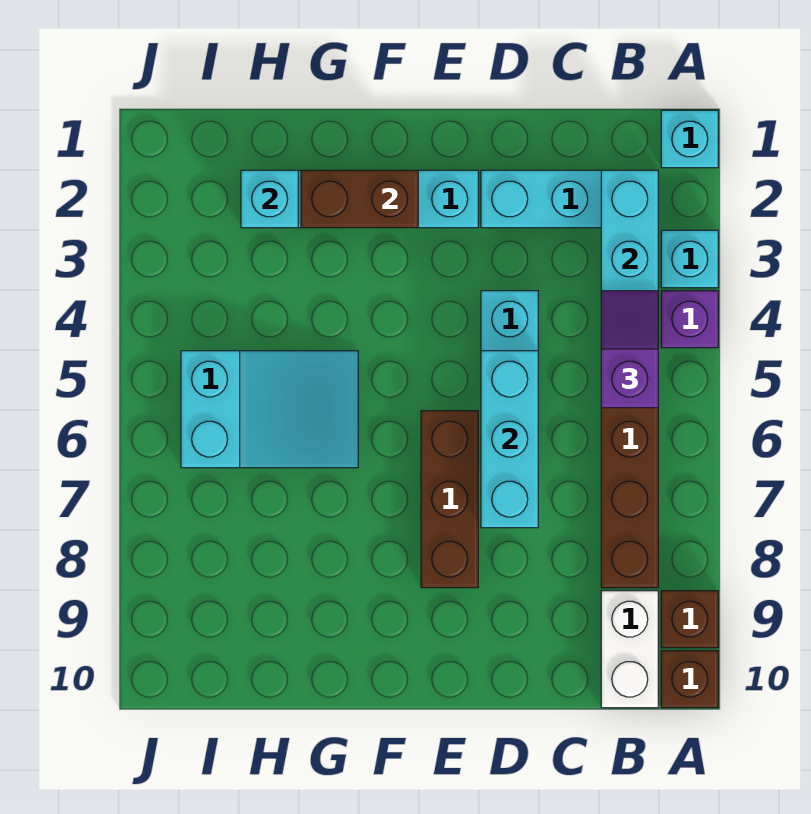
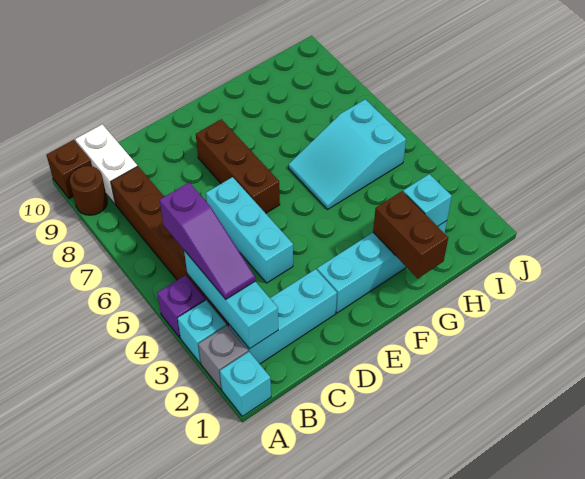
none -> grey brick A2 level 1
brown brick A9 level 1 -> brown round brick A9 level 1
purple slope B4:B5 level 3 top 5 -> purple slope B3:B5 level 3 top 5
cyan brick D5:D7 level 2 -> none
brown brick F2:G2 level 2 -> brown brick G1:G2 level 2

